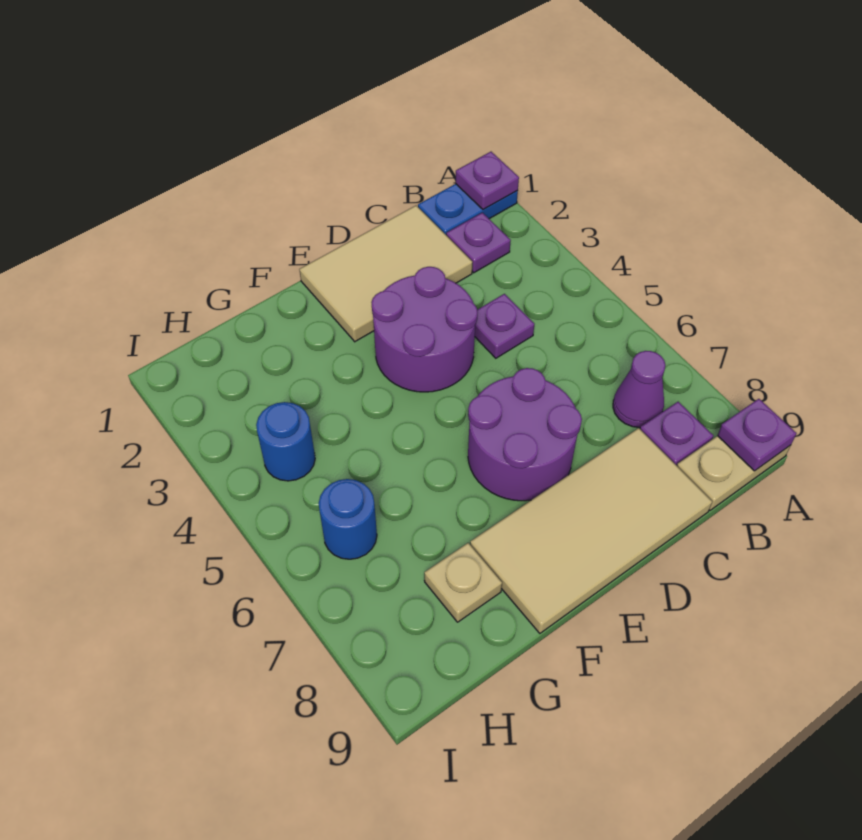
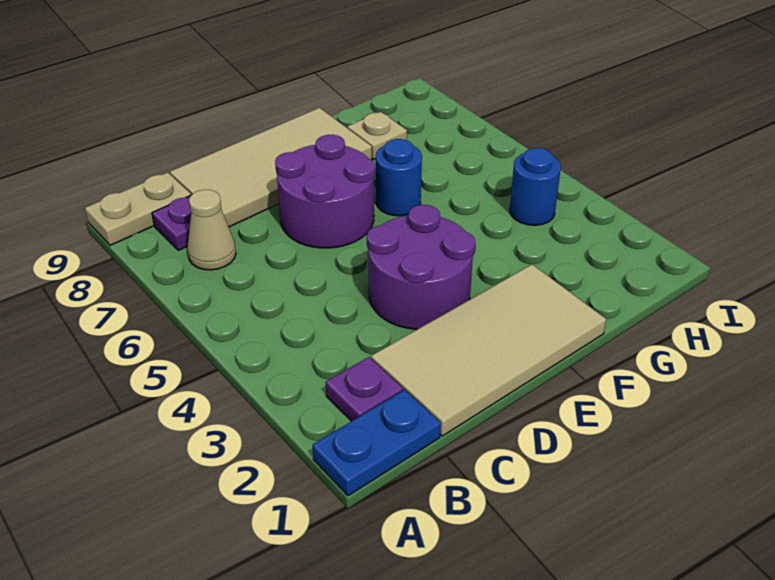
purple plate A1 level 2 -> none
purple plate A9 level 2 -> none
purple cone B7 level 1 -> tan cone B7 level 1
tan tile C1:E2 level 1 -> tan tile C1:F2 level 1
purple plate C4 level 1 -> none
blue round brick H6 level 1 -> blue round brick F6 level 1

